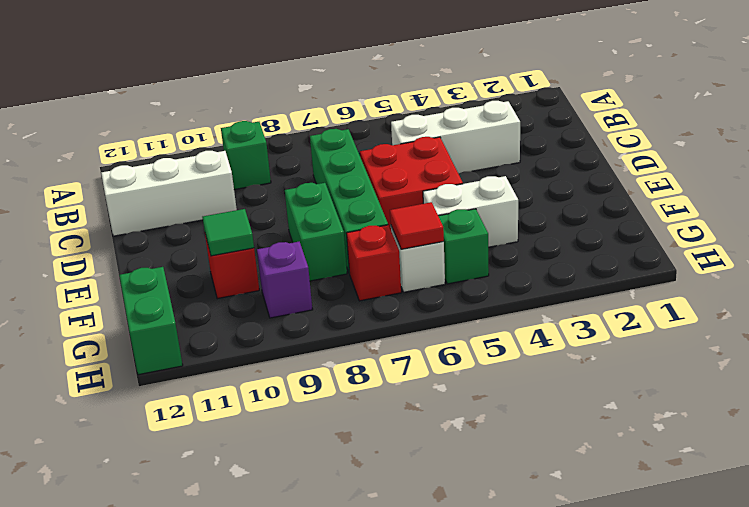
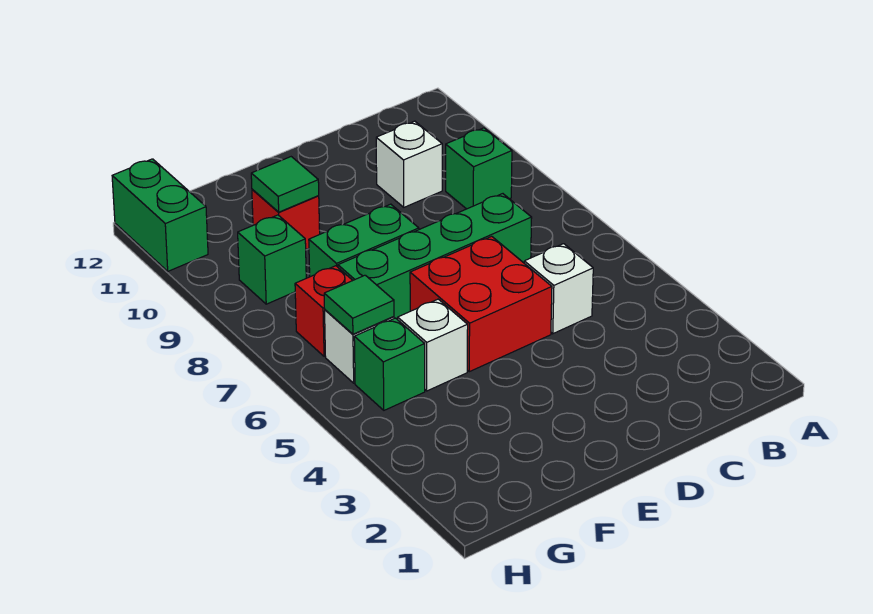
white brick C3:C5 level 1 -> white brick C5 level 1
white brick C10:C12 level 1 -> white brick C10 level 1
white brick F4:F5 level 1 -> white brick F5 level 1
red tile G6 level 2 -> green tile G6 level 2
purple brick G9 level 1 -> green brick G9 level 1
green brick G12:H12 level 1 -> green brick H11:H12 level 1

